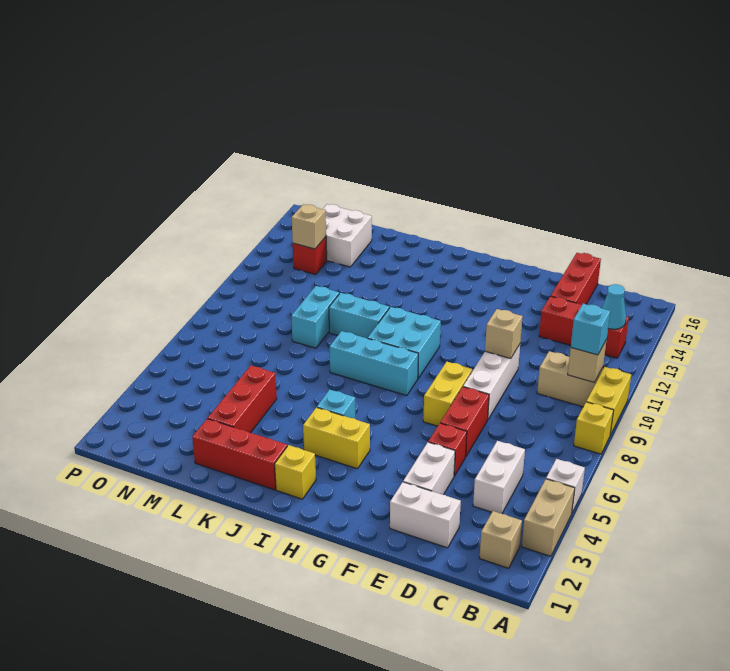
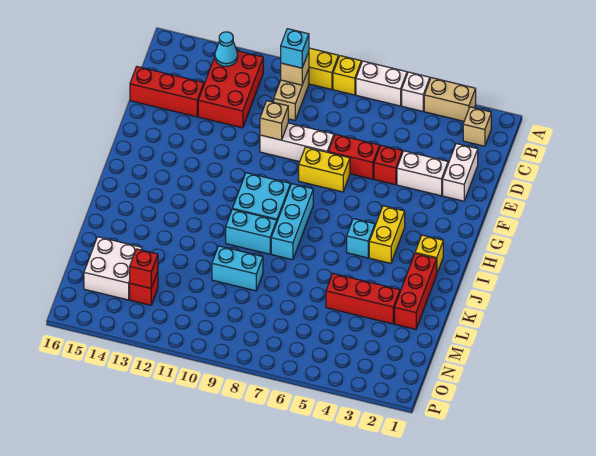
red brick B13:D13 level 1 -> red brick B12:D13 level 1
white brick C4:C5 level 1 -> white brick A6:A7 level 1
cyan brick J10:K10 level 1 -> cyan brick J9:J10 level 1
tan brick N13 level 2 -> red brick N13 level 2

